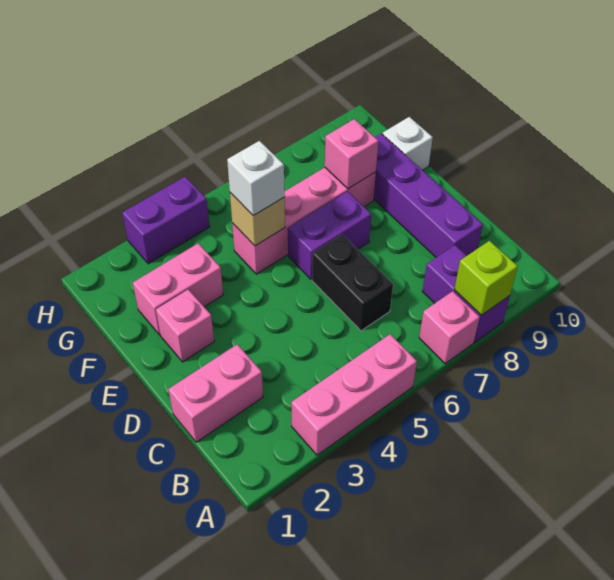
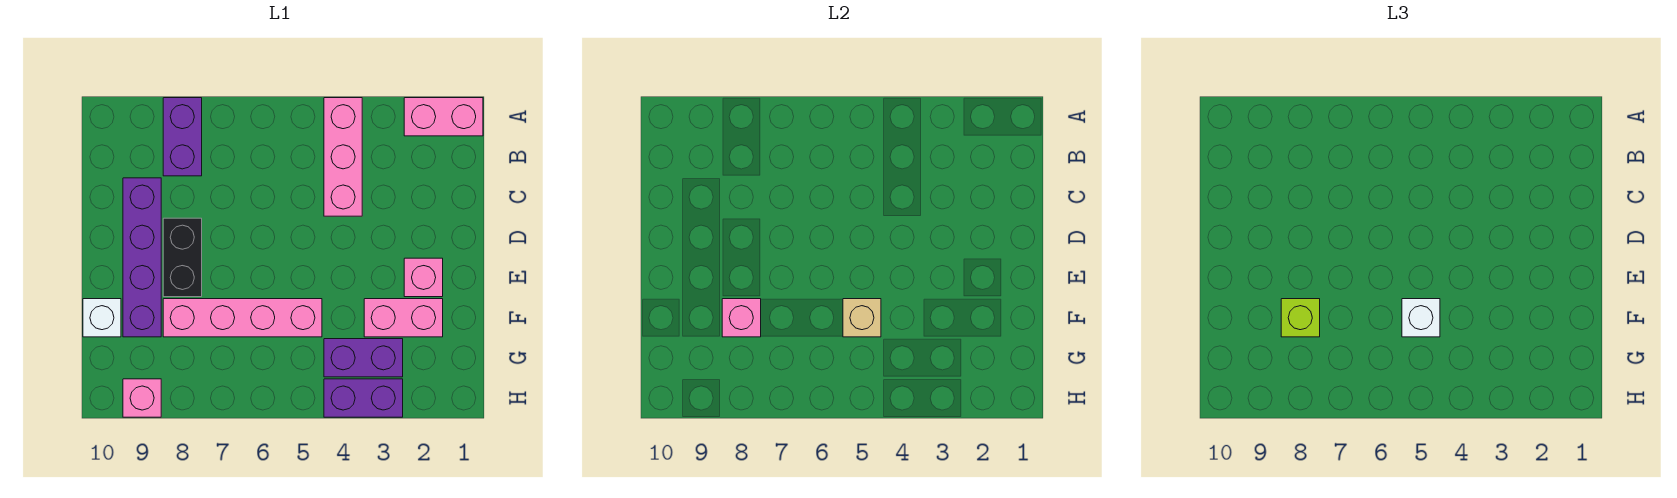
pink brick A3:A5 level 1 -> pink brick A4:C4 level 1
pink brick A7 level 1 -> pink brick H9 level 1
lime brick A8 level 2 -> lime brick F8 level 3
pink brick C1:C2 level 1 -> pink brick A1:A2 level 1
black brick C6:D6 level 1 -> black brick D8:E8 level 1
purple brick E6:E7 level 1 -> purple brick G3:G4 level 1

